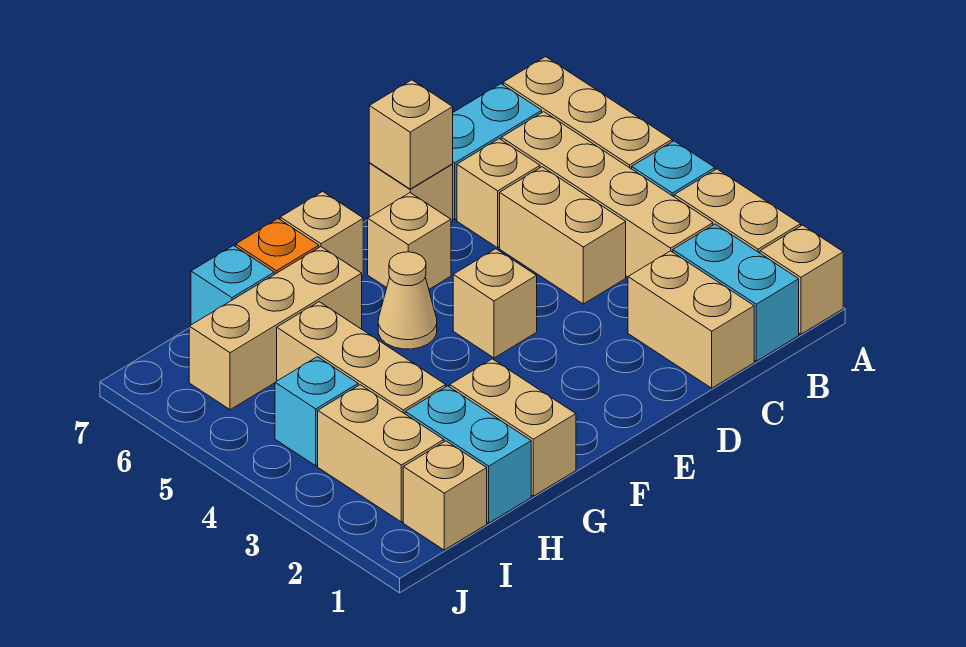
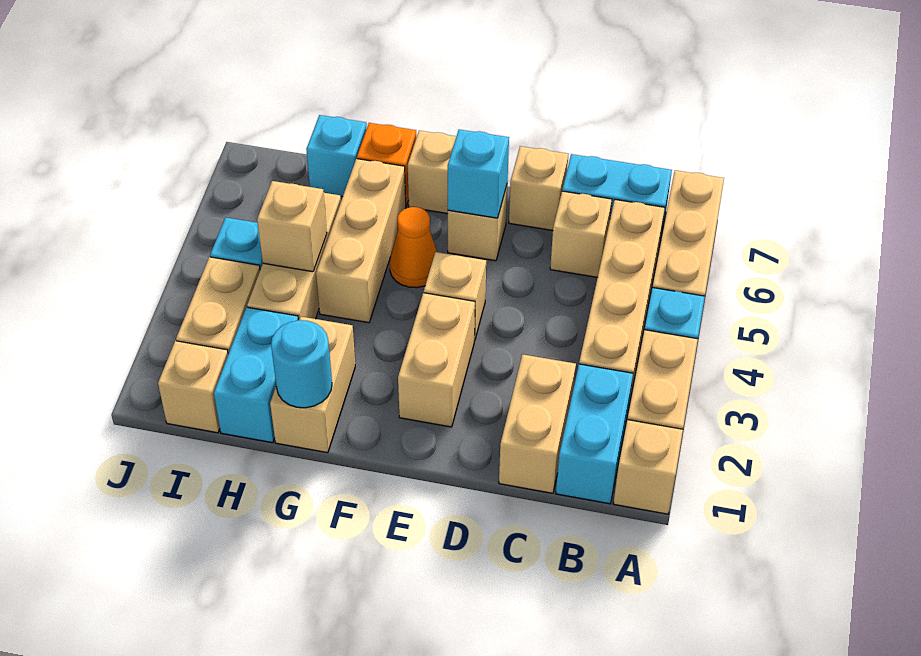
tan brick C4:C5 level 1 -> tan brick E2:E3 level 1
tan brick D7 level 2 -> tan brick H4 level 2
none -> cyan brick E6 level 2
tan cone F5 level 1 -> orange cone F5 level 1
none -> cyan round brick G1 level 2
tan brick G6:I6 level 1 -> tan brick G4:G6 level 1

